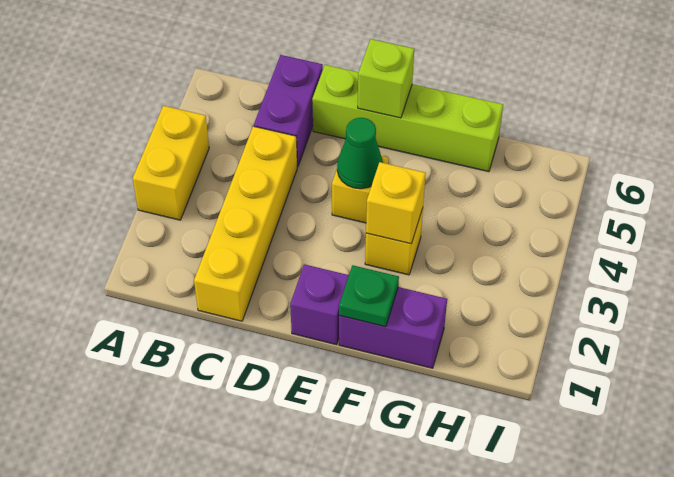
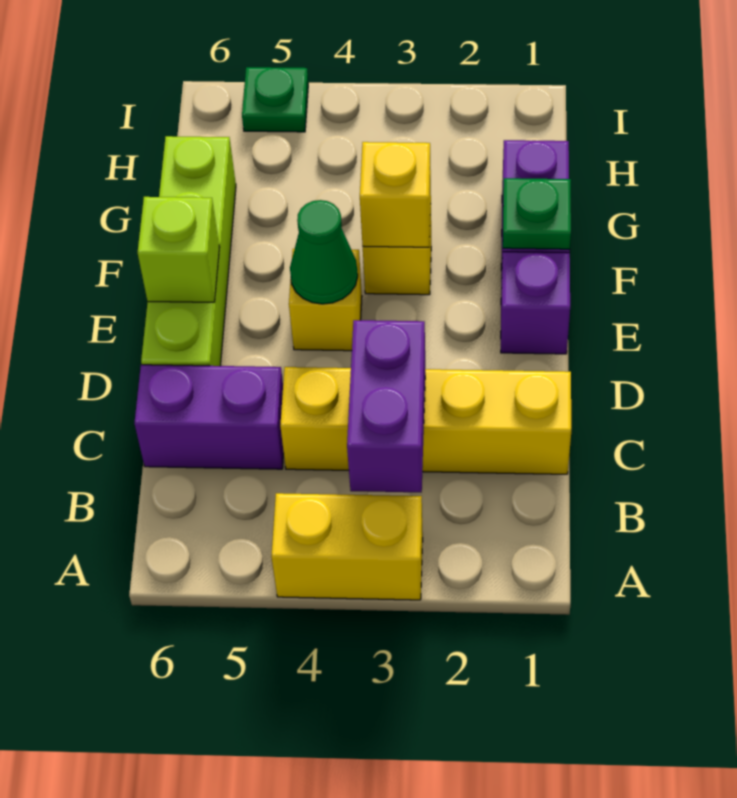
none -> purple brick B3:C3 level 2
none -> green plate I5 level 1

